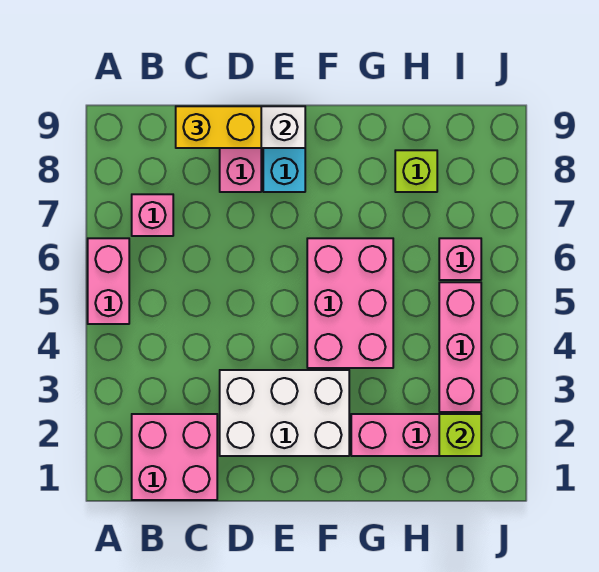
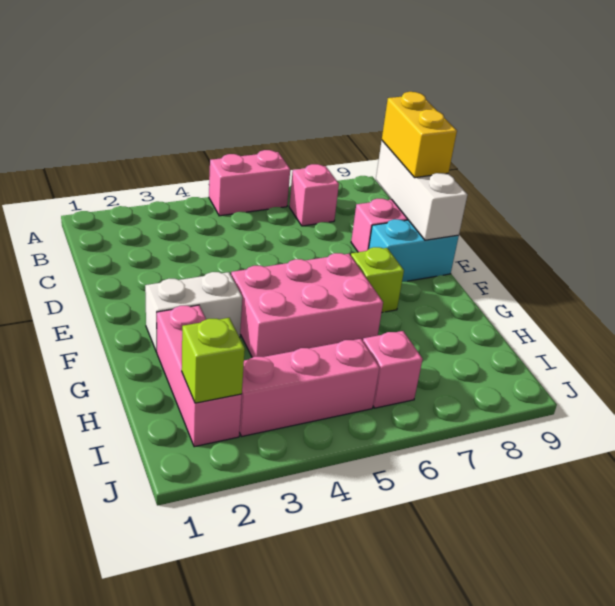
pink brick B1:C2 level 1 -> none
white brick D2:F3 level 1 -> white brick F2:F3 level 1
lime brick H8 level 1 -> lime brick F7 level 1

